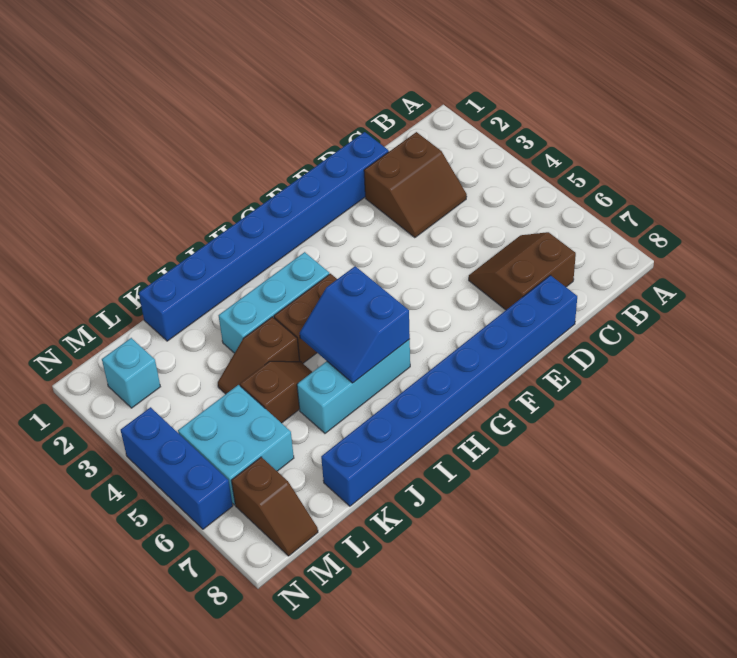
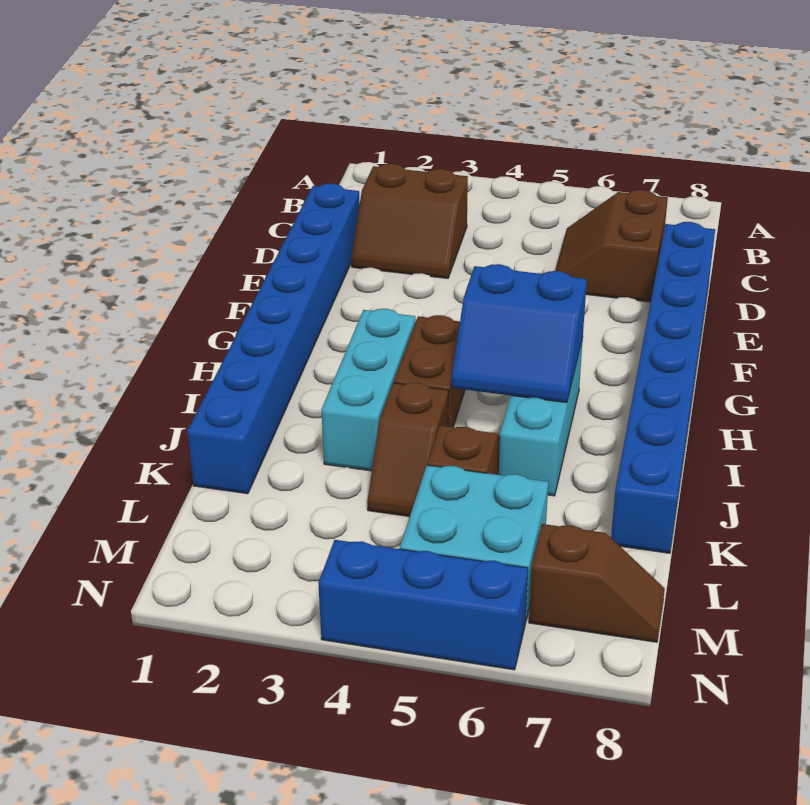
brown slope C2:D3 level 1 top 2 -> brown slope C2:D3 level 1 top C
cyan brick M2 level 1 -> none

